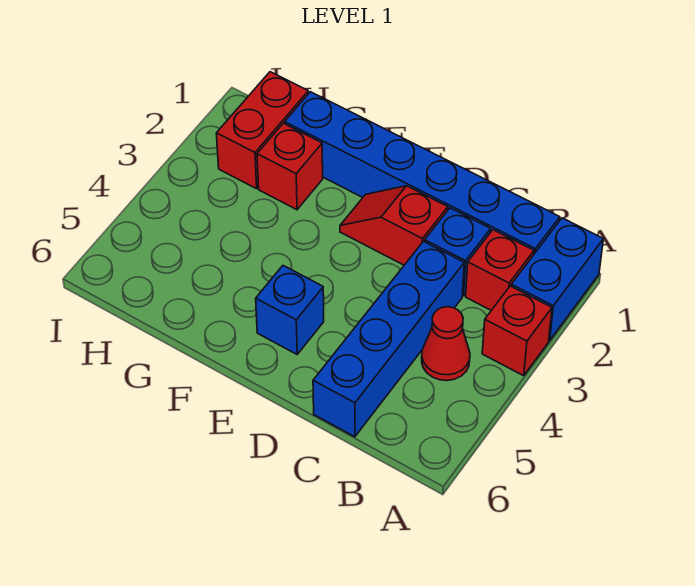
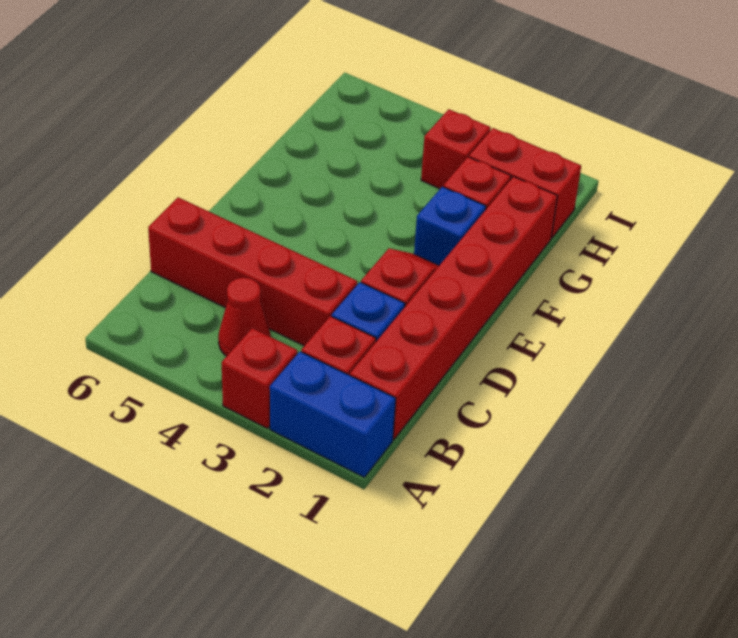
blue brick B1:G1 level 1 -> red brick B1:G1 level 1
blue brick C3:C6 level 1 -> red brick C3:C6 level 1
blue brick E5 level 1 -> blue brick F2 level 1
none -> red brick H3 level 1

